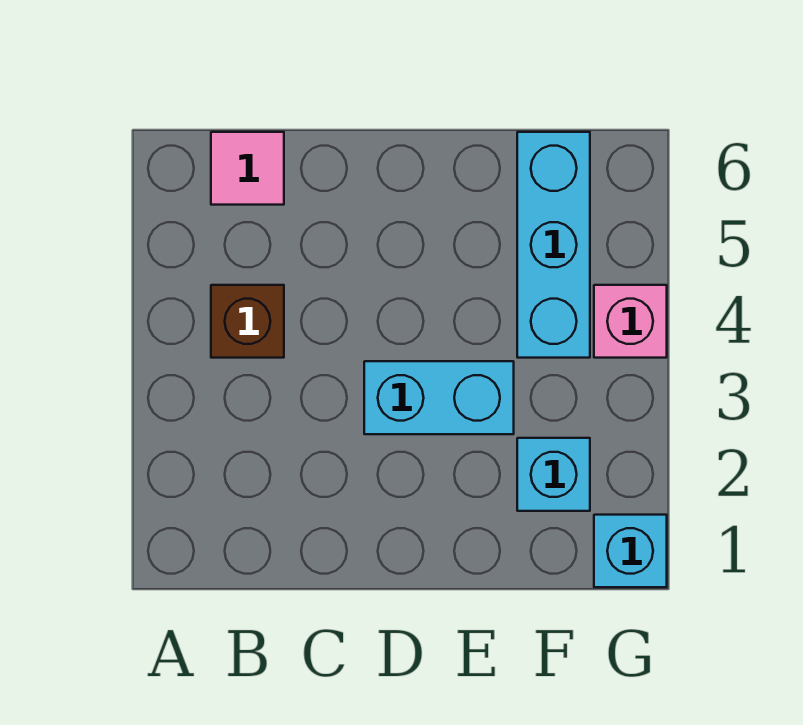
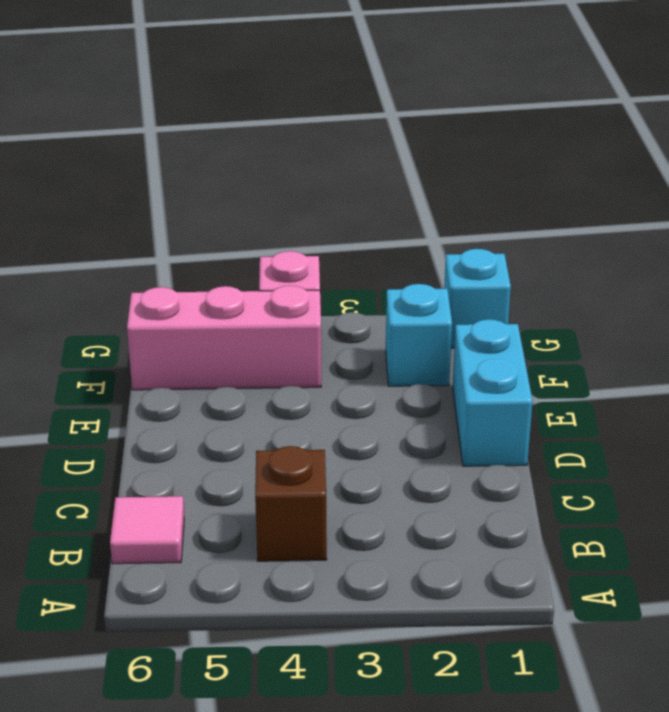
cyan brick D3:E3 level 1 -> cyan brick D1:E1 level 1
cyan brick F4:F6 level 1 -> pink brick F4:F6 level 1

